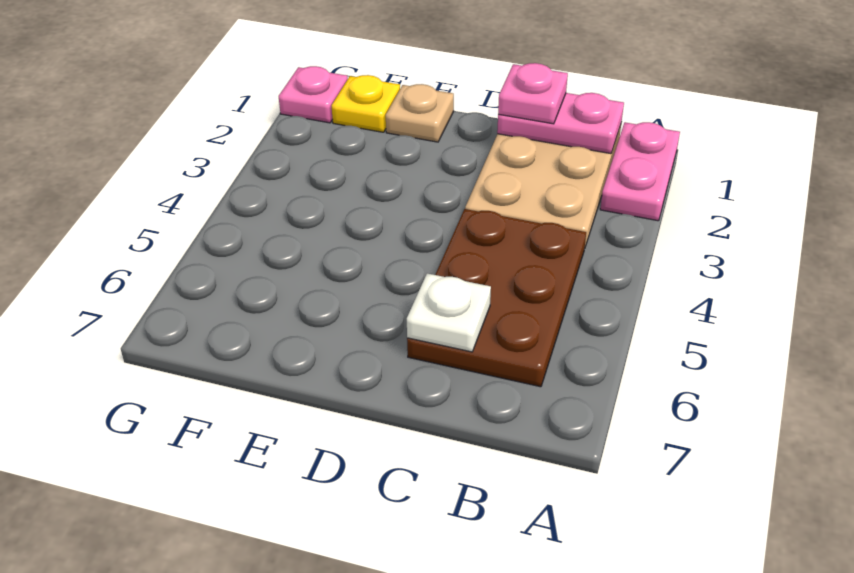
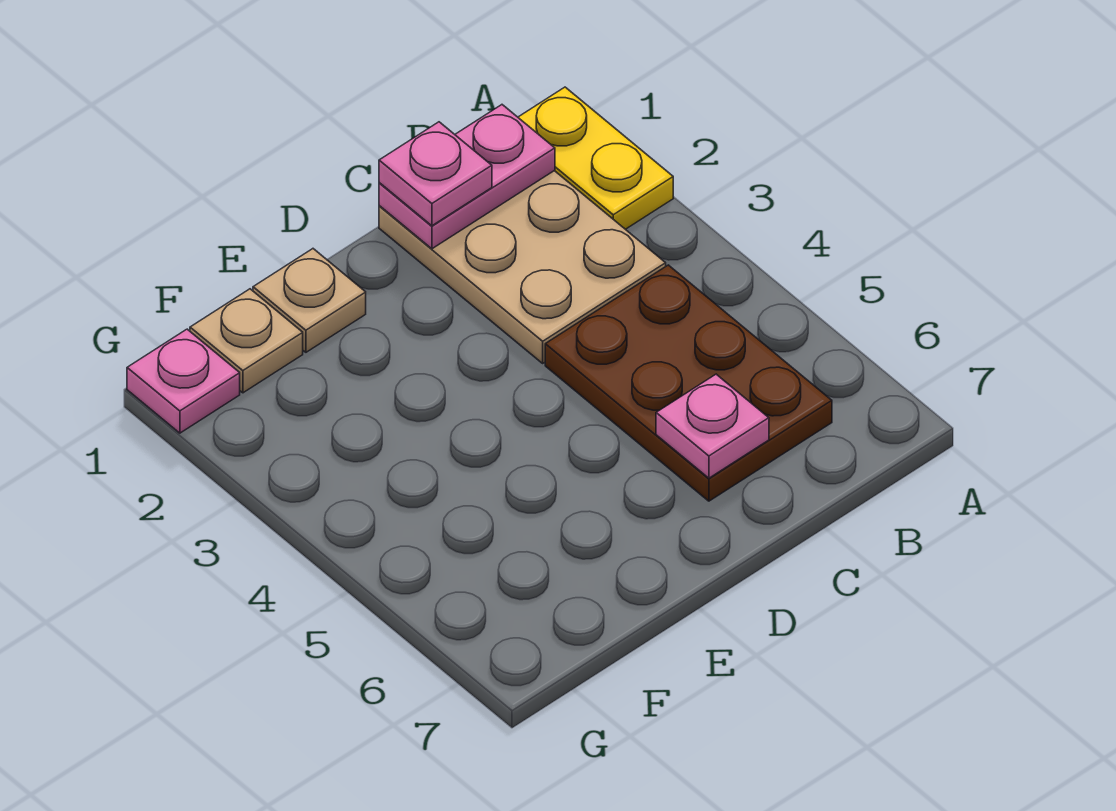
pink plate A1:A2 level 1 -> yellow plate A1:A2 level 1
white plate C6 level 2 -> pink plate C6 level 2
yellow plate F1 level 1 -> tan plate F1 level 1

